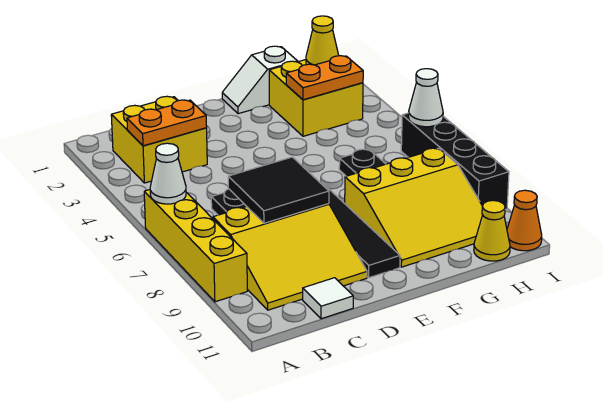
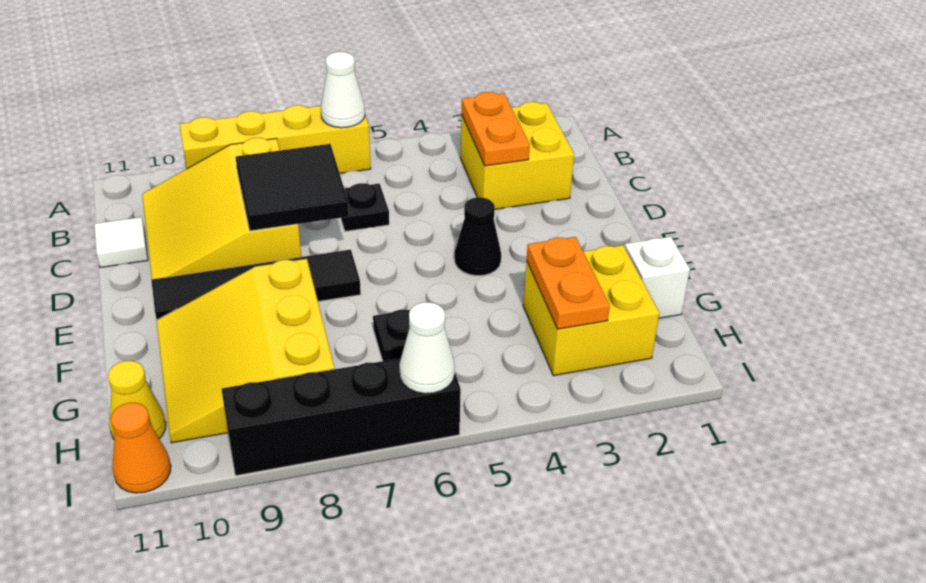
none -> black cone E4 level 1
yellow cone H2 level 2 -> none

